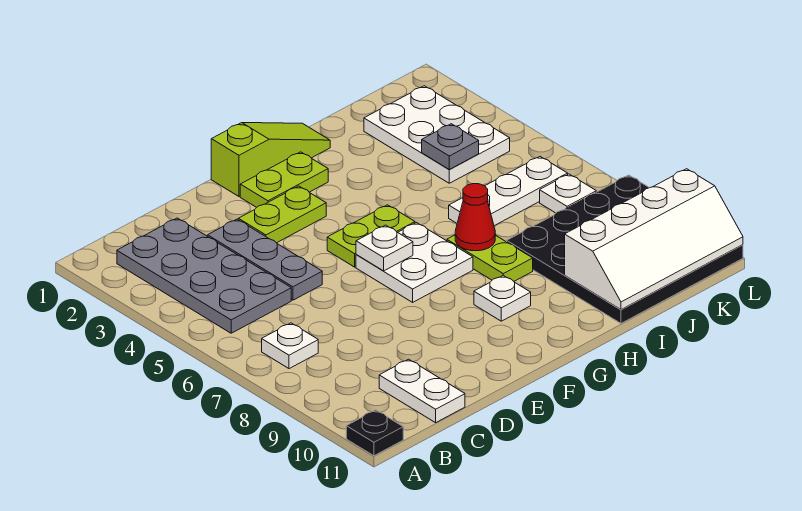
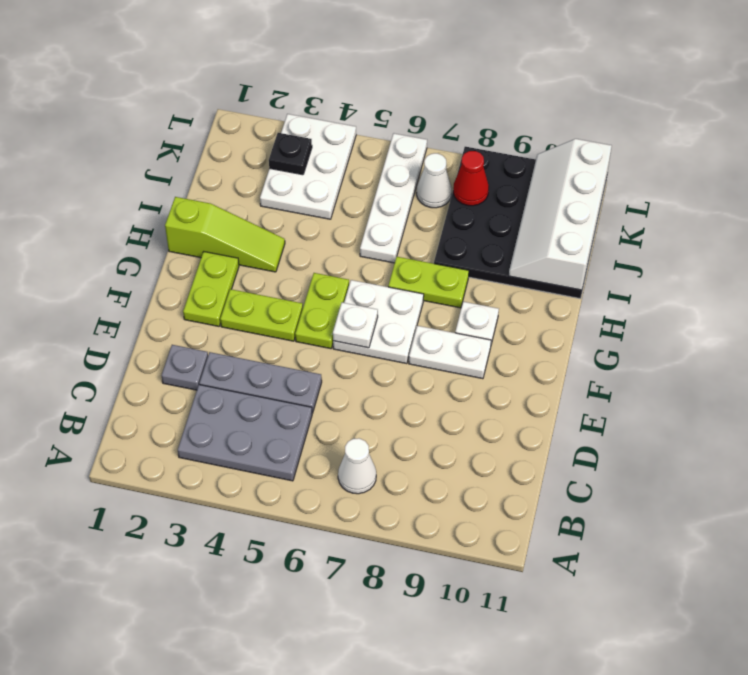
black plate A11 level 1 -> black plate K3 level 2
grey plate B2:C5 level 1 -> grey plate B3:C5 level 1
white plate B7 level 1 -> white cone B7 level 1
white plate C10:C11 level 1 -> white plate F8:F9 level 1
lime plate E3:F3 level 1 -> lime plate F3:F4 level 1
lime slope F1:H1 level 1 top F -> lime slope H1:H3 level 1 top 1
red cone H7 level 2 -> red cone K8 level 2
white plate I6:K6 level 1 -> white plate I6:L6 level 1
white slope I10:L11 level 2 top 10 -> white slope I10:L11 level 2 top 11
white plate J2:K4 level 1 -> white plate J3:L4 level 1
grey plate J4 level 2 -> grey plate D2 level 1
white plate K7 level 1 -> white cone K7 level 1

